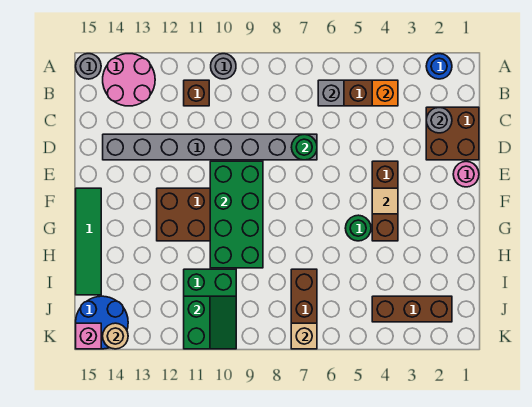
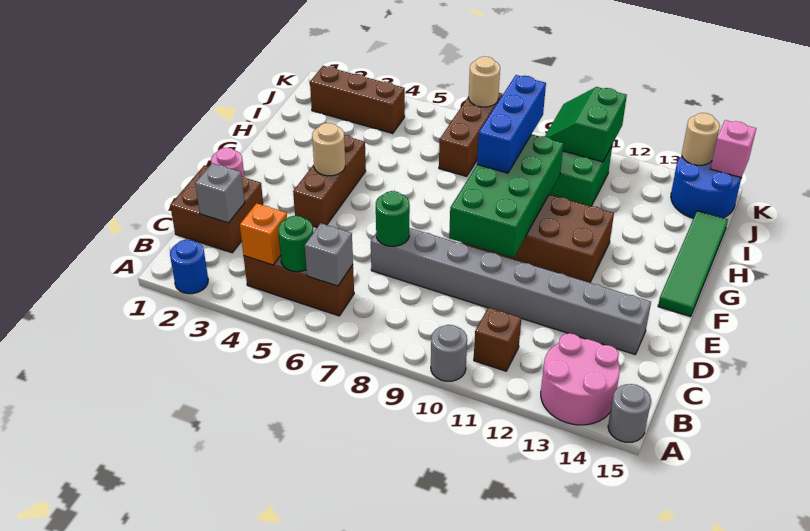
grey round brick C2 level 2 -> grey brick C2 level 2
tan tile F4 level 2 -> tan round brick F4 level 2
green round brick G5 level 1 -> green round brick B5 level 2
none -> blue brick G9:I9 level 3
tan brick K7 level 2 -> tan round brick K7 level 2

